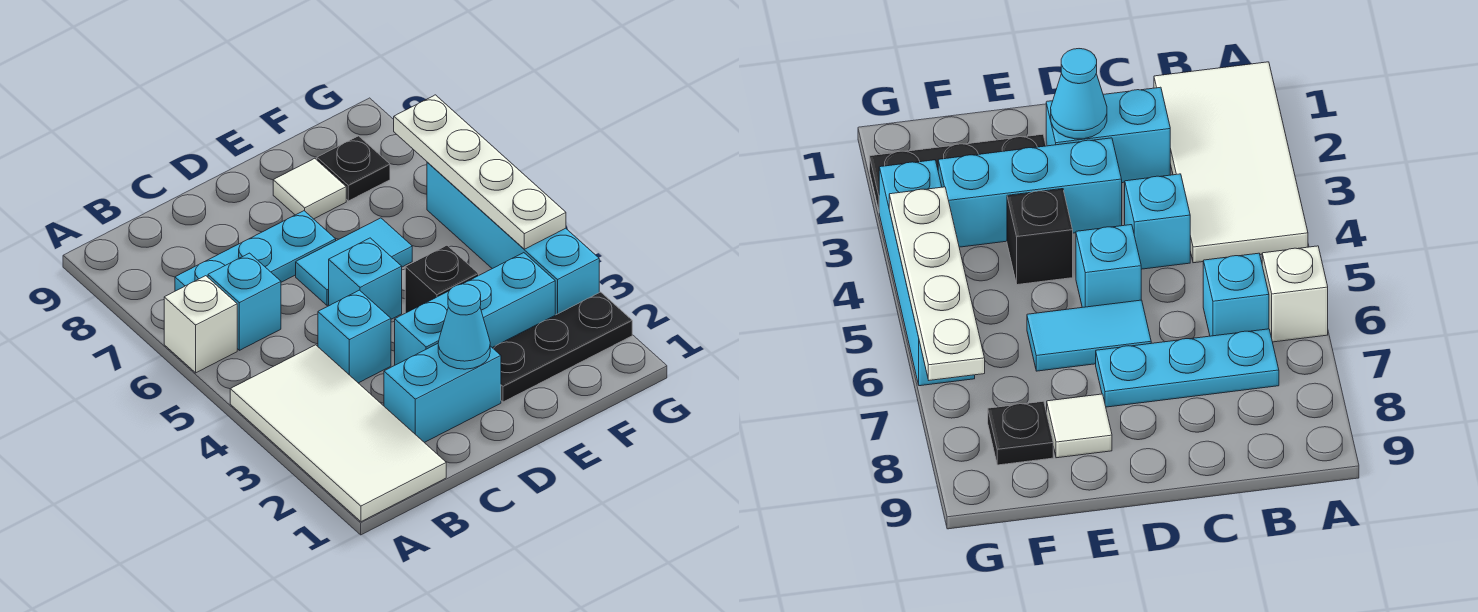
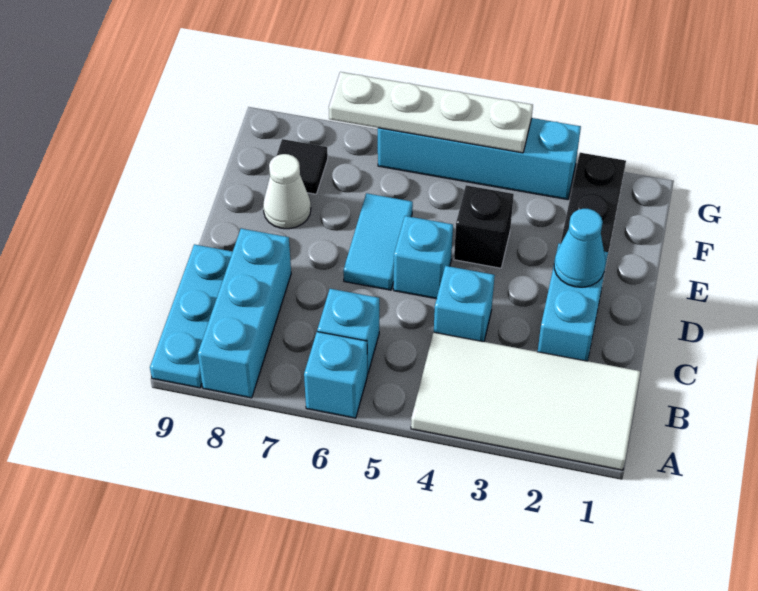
white brick A6 level 1 -> cyan brick A6 level 1
cyan plate B7:D7 level 1 -> cyan plate A9:C9 level 1
cyan brick D3:F3 level 1 -> cyan brick A8:C8 level 1
white tile E8 level 1 -> white cone E8 level 1
black plate F8 level 1 -> black tile F8 level 1

